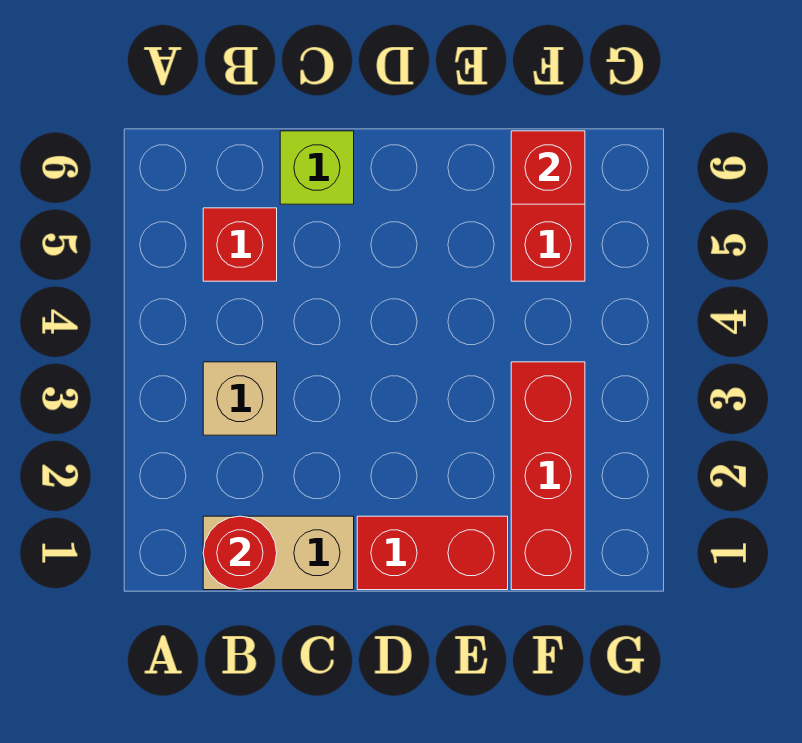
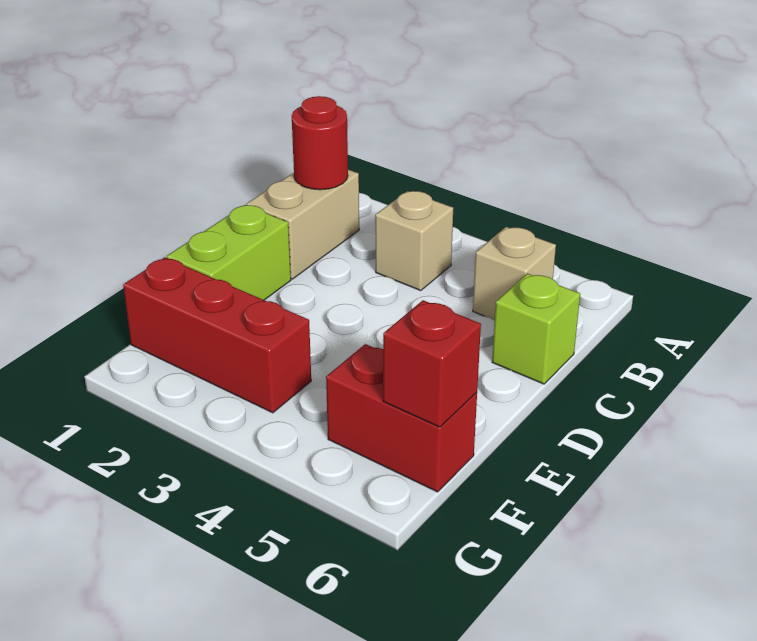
red brick B5 level 1 -> tan brick B5 level 1
red brick D1:E1 level 1 -> lime brick D1:E1 level 1

